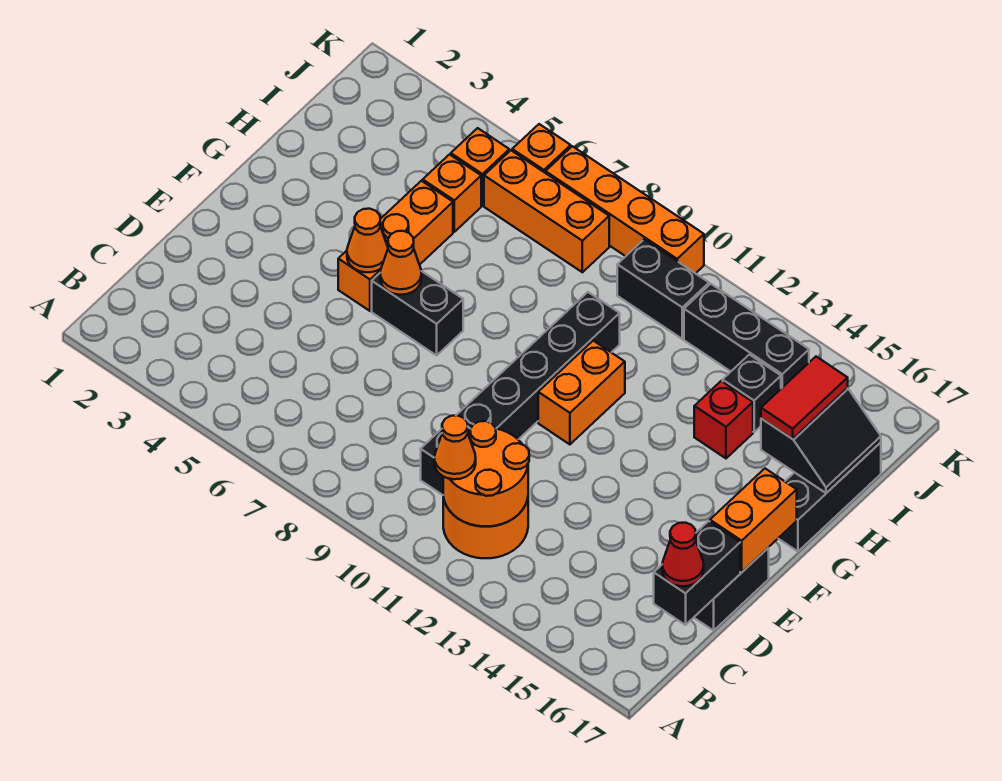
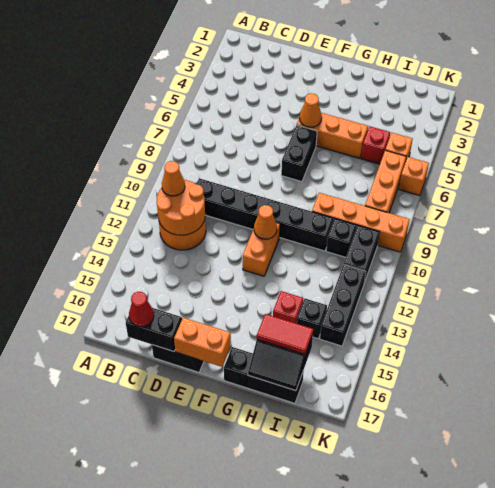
orange cone F6 level 2 -> orange cone F11 level 2
orange brick F11:G11 level 1 -> orange brick F11:F12 level 1
orange brick I5 level 1 -> red brick I5 level 1
none -> black brick I10 level 1
orange brick K7:K10 level 1 -> orange brick H9:K9 level 1

